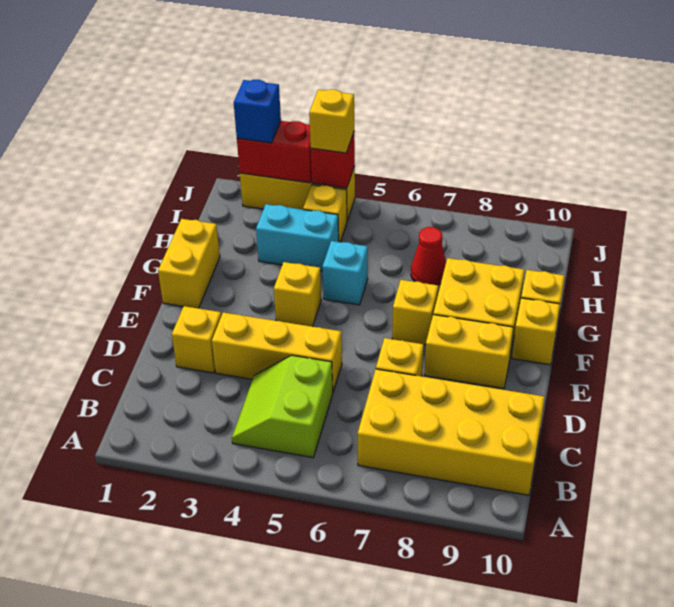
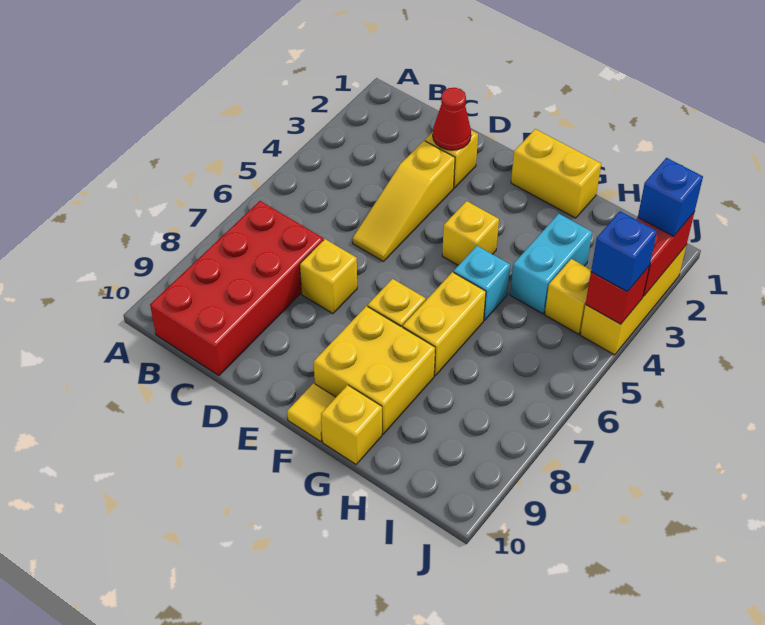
lime slope B4:C5 level 1 top 5 -> none
yellow brick B7:C10 level 1 -> red brick B7:C10 level 1
yellow brick D3:D5 level 1 -> yellow slope D3:D5 level 1 top 3
yellow brick E8:E9 level 1 -> yellow brick G6:G7 level 1
yellow brick F10 level 1 -> yellow tile F10 level 1
red cone H7 level 1 -> red cone D2 level 2
yellow brick J4 level 3 -> blue brick J4 level 3

